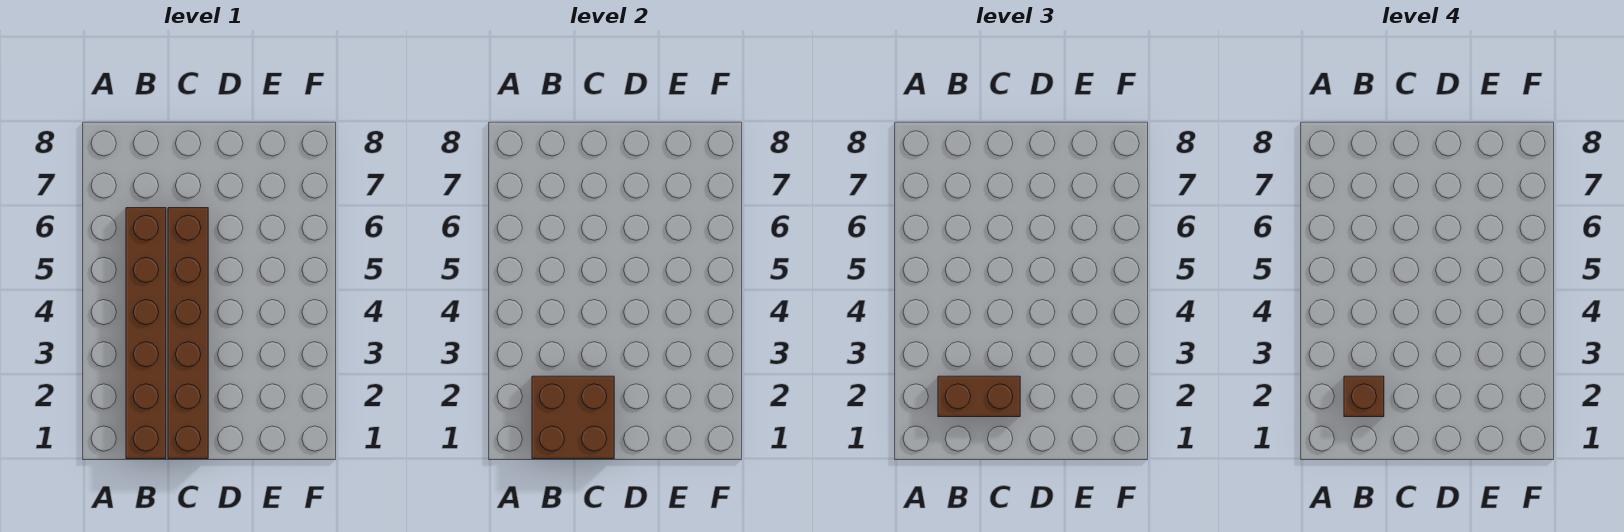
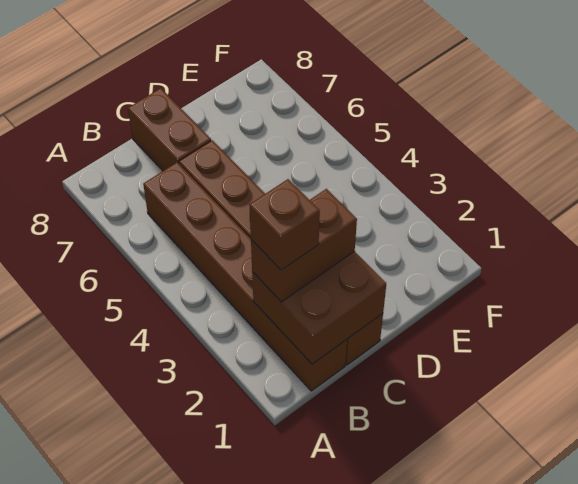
none -> brown brick C7:C8 level 1

